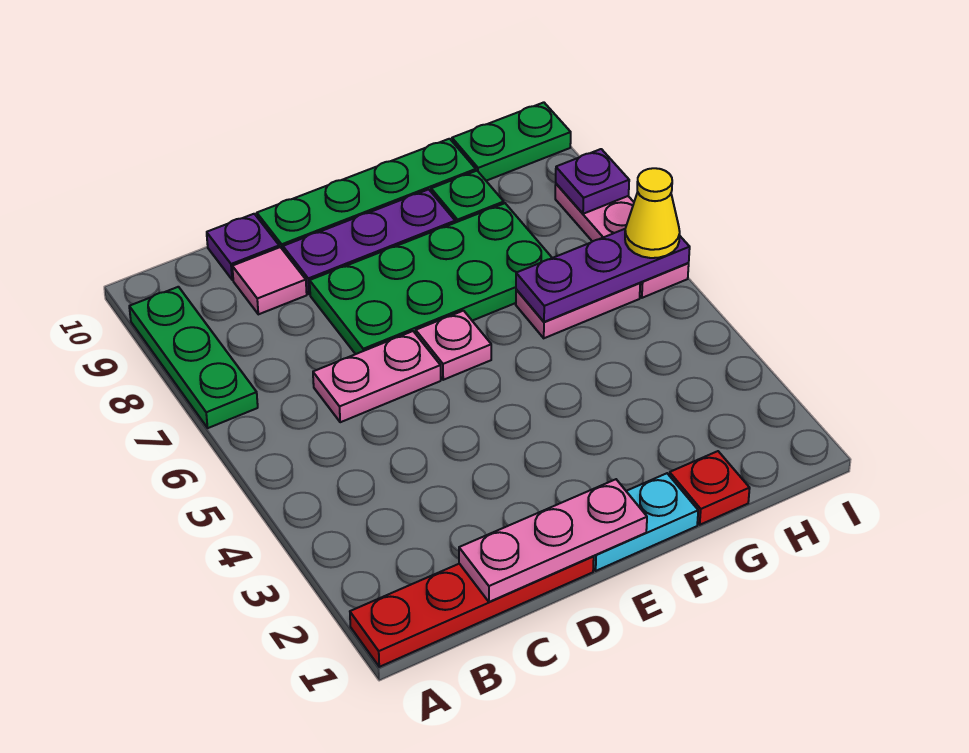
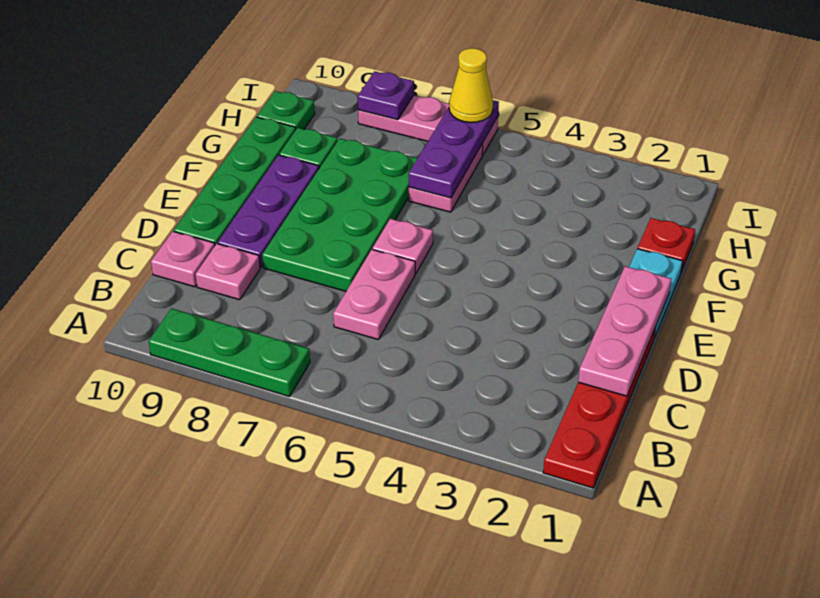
pink tile C9 level 1 -> pink plate C9 level 1
purple plate C10 level 1 -> pink plate C10 level 1
green plate H10:I10 level 1 -> green plate H10 level 1

